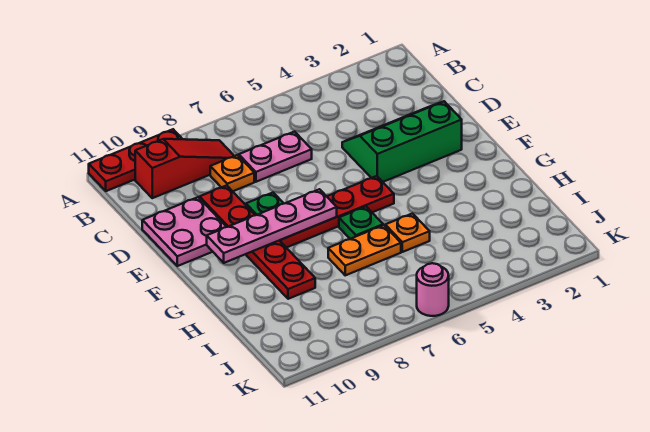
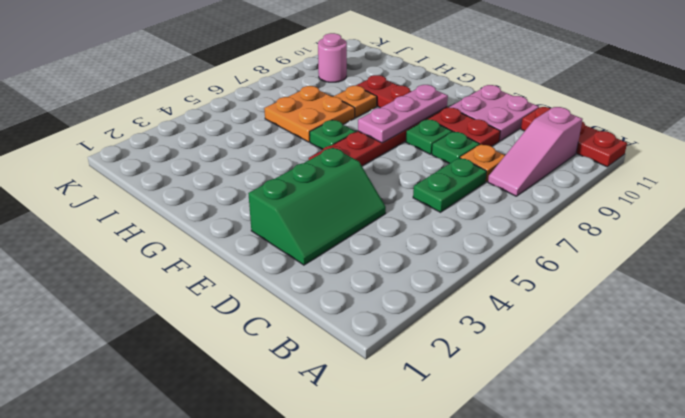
red plate A9:A11 level 1 -> red plate A11:C11 level 1
red slope B8:B10 level 1 top 10 -> pink slope B8:B10 level 1 top 10
pink plate C6:C7 level 1 -> green plate C6:C7 level 1
none -> green plate D8 level 1
pink plate F7:F10 level 2 -> pink plate F7:F9 level 2
orange plate H5 level 1 -> orange plate H8 level 1
orange plate H6:H7 level 1 -> orange plate H6:I7 level 1
pink round brick K6 level 1 -> pink round brick J9 level 1

